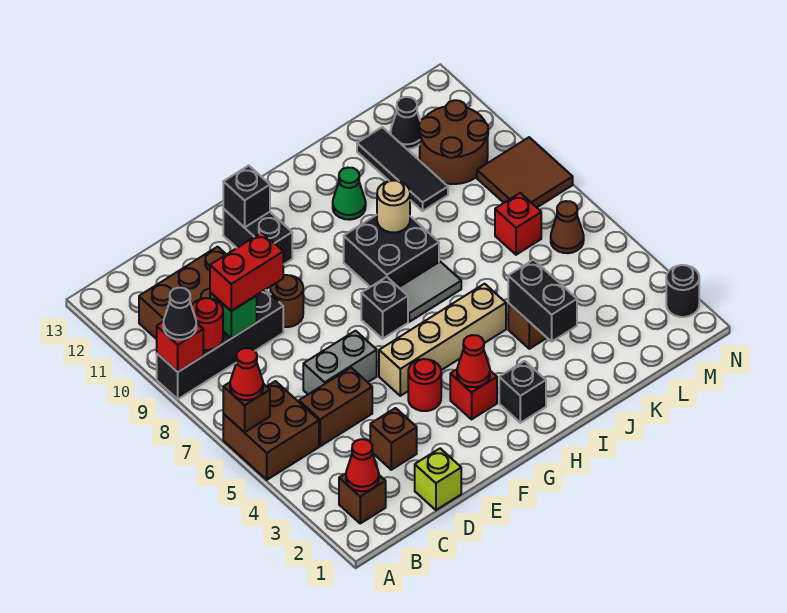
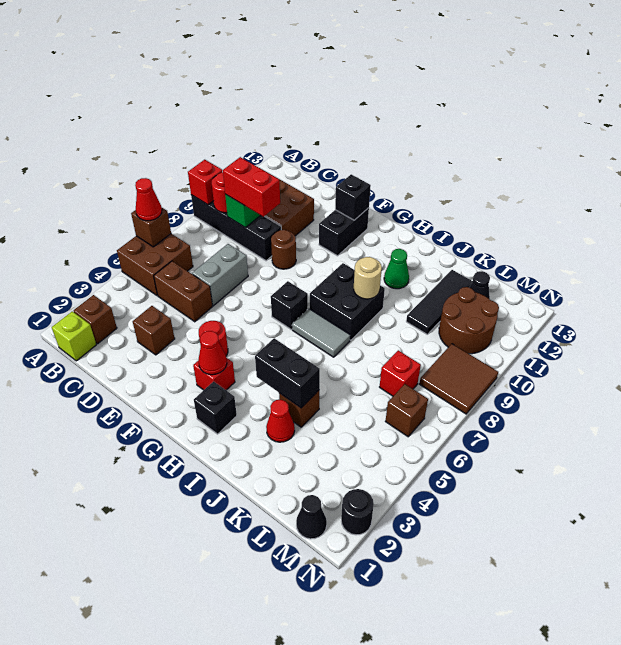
black cone A9 level 3 -> black cone M1 level 1
red cone B2 level 2 -> red cone J3 level 1
lime brick D1 level 1 -> lime brick B1 level 1
grey brick D6:E6 level 1 -> grey brick D6:D7 level 1
tan brick F5:I5 level 1 -> none
black brick J3:J4 level 2 -> black brick I4:J4 level 2
brown cone M6 level 1 -> brown brick M6 level 1

